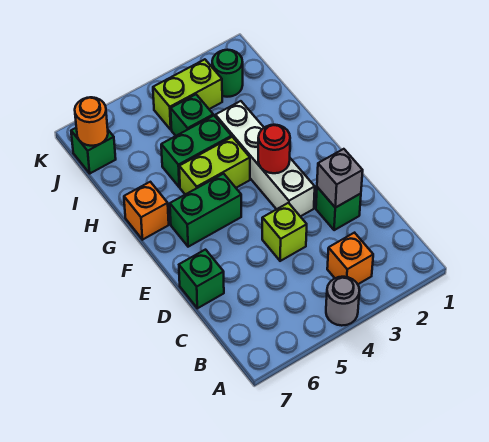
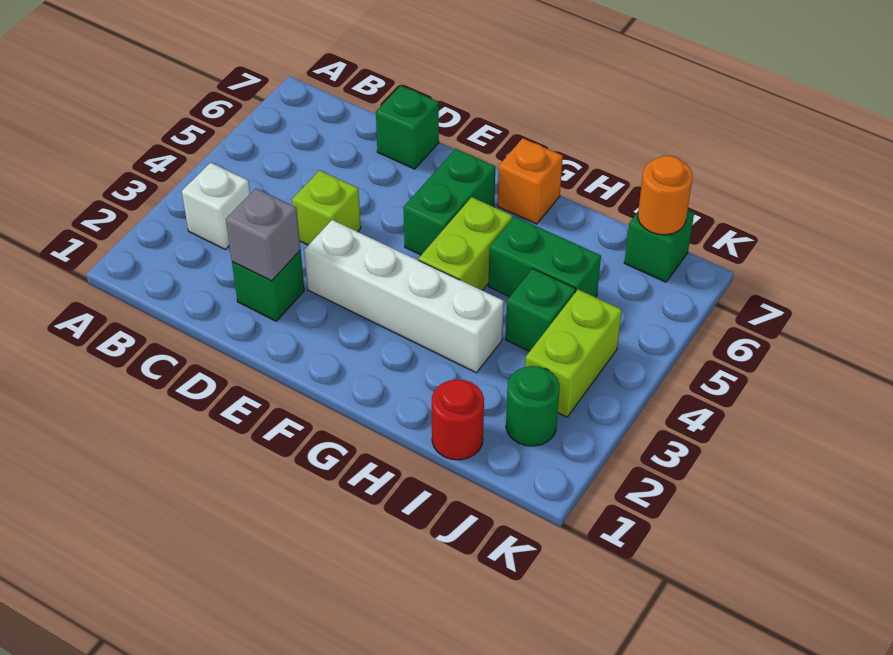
grey round brick A4 level 1 -> none
orange brick B3 level 1 -> white brick B3 level 1
red round brick F3 level 2 -> red round brick I1 level 1
green brick H4:H5 level 1 -> green brick H5:I5 level 1

